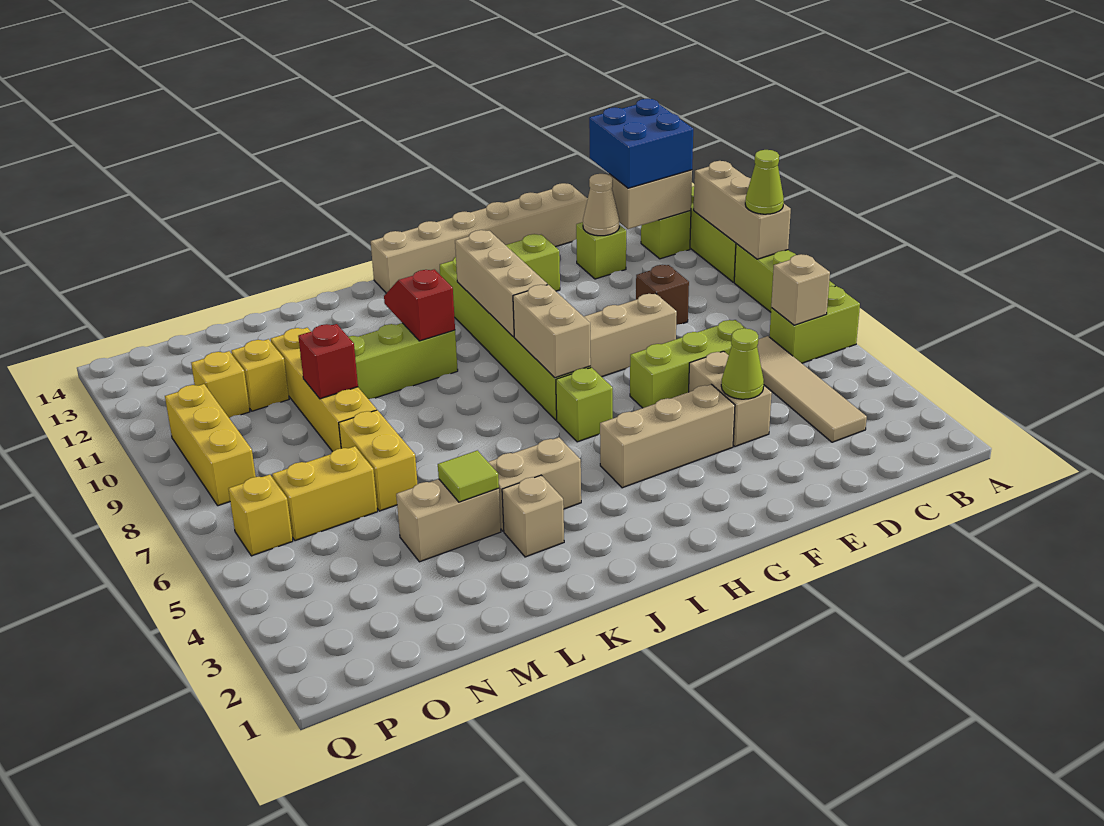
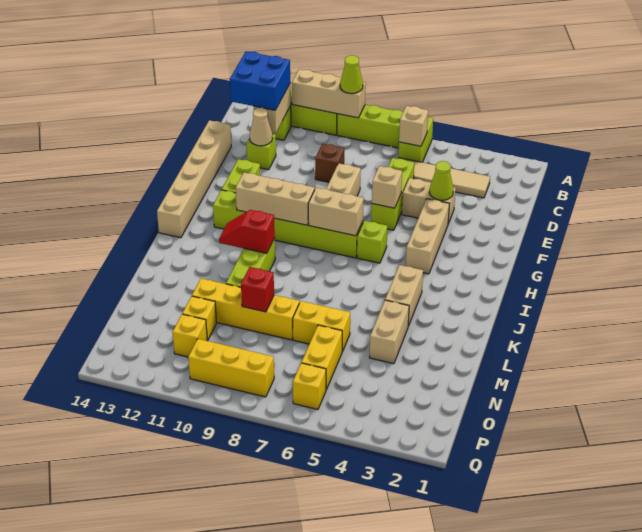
tan brick K3 level 1 -> tan brick F6 level 2
lime tile L4 level 2 -> none

